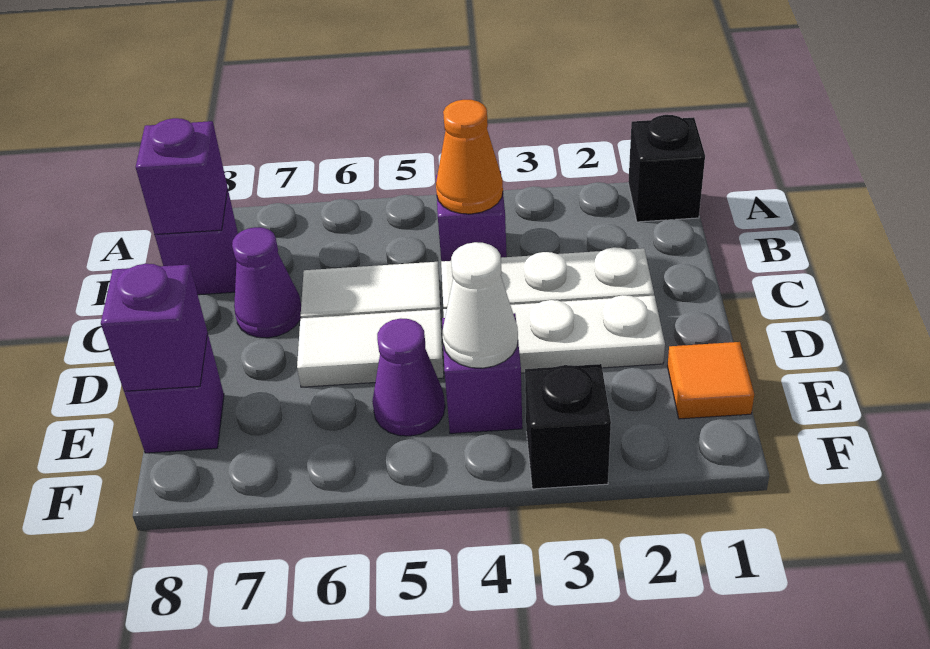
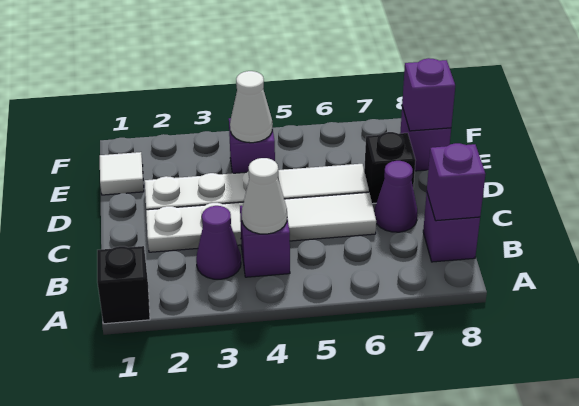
orange cone B4 level 2 -> white cone B4 level 2
orange tile E1 level 1 -> white tile E1 level 1
purple cone E5 level 1 -> purple cone B3 level 1
black brick F3 level 1 -> black brick D7 level 1

